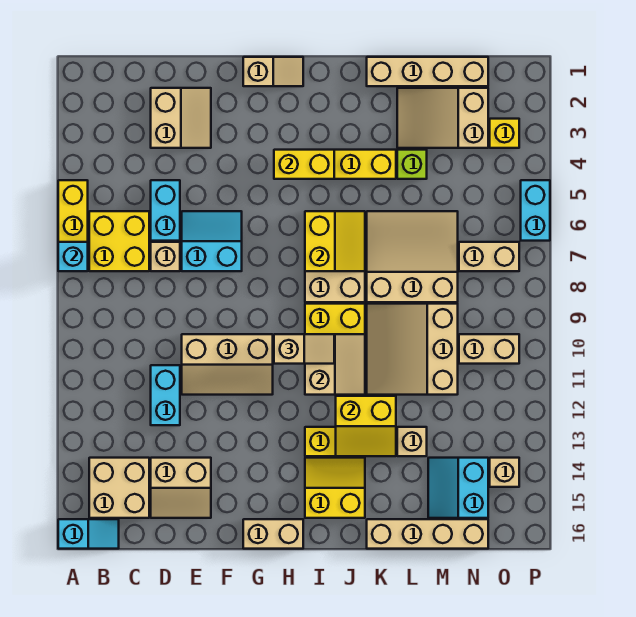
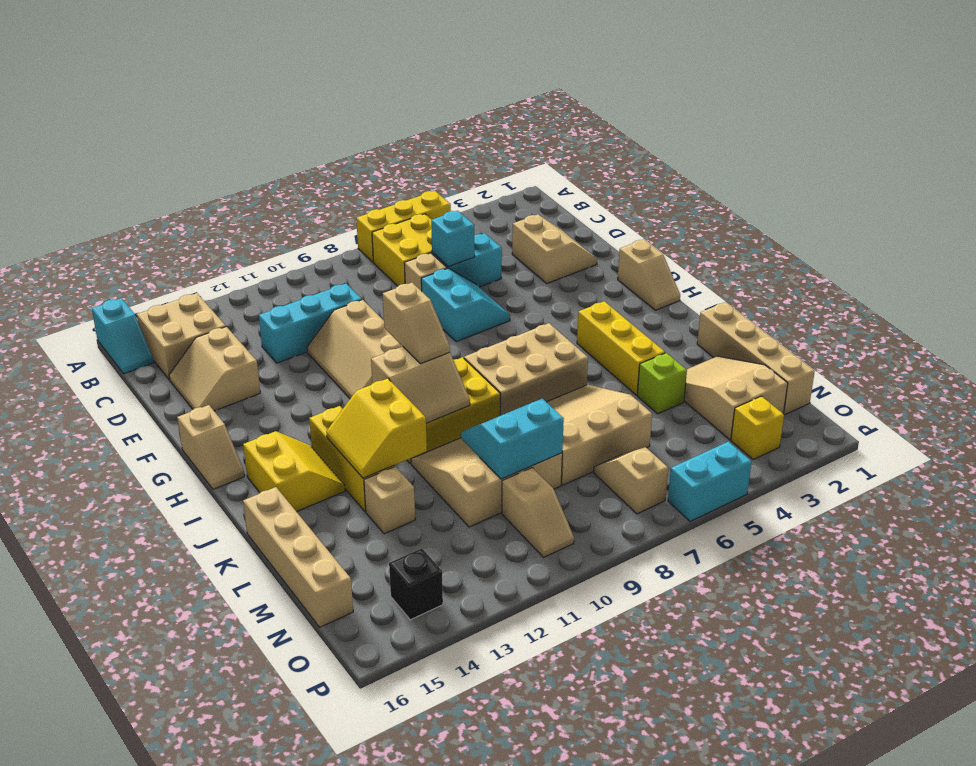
cyan brick A7 level 2 -> cyan brick D6 level 2
tan slope D2:E3 level 1 top D -> tan slope D2:E3 level 1 top 3
cyan brick D11:D12 level 1 -> cyan brick D10:D12 level 1
tan brick G16:H16 level 1 -> tan slope G16:H16 level 1 top G
yellow brick H4:I4 level 2 -> none
yellow slope I6:J7 level 2 top I -> none
tan slope K6:M8 level 1 top 8 -> tan slope K6:M8 level 1 top M
cyan slope M14:N15 level 1 top N -> cyan slope L9:M10 level 2 top M
tan brick N7:O7 level 1 -> tan slope N7:O7 level 1 top O
tan brick N10:O10 level 1 -> tan slope N10:O10 level 1 top N
tan brick O14 level 1 -> black brick O14 level 1

